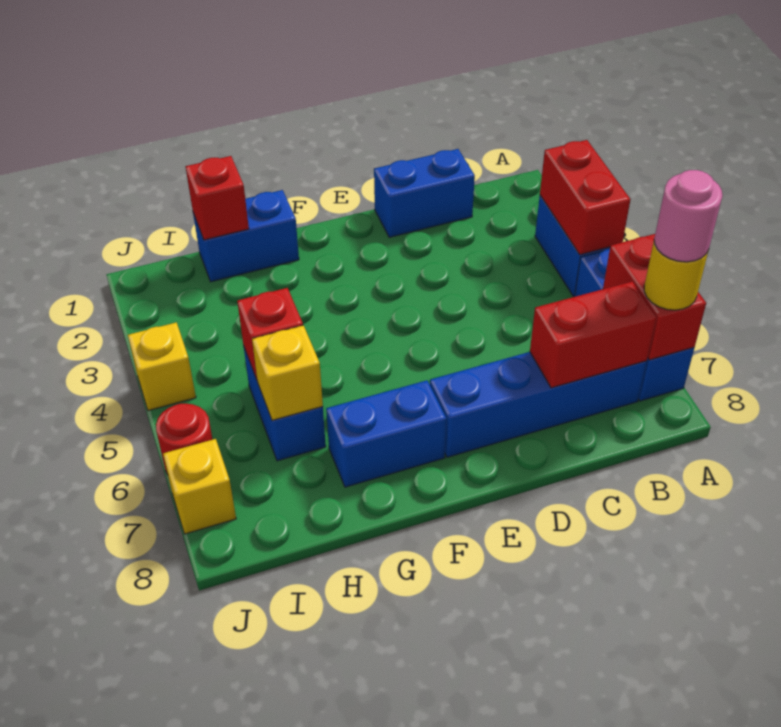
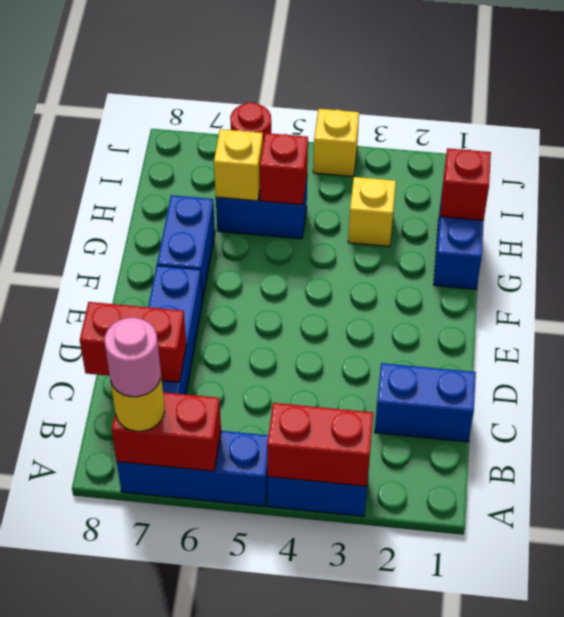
red brick B7:C7 level 2 -> red brick C7:C8 level 2
blue brick C1:D1 level 1 -> blue brick C1:C2 level 1
yellow brick J7 level 1 -> yellow brick H3 level 1

